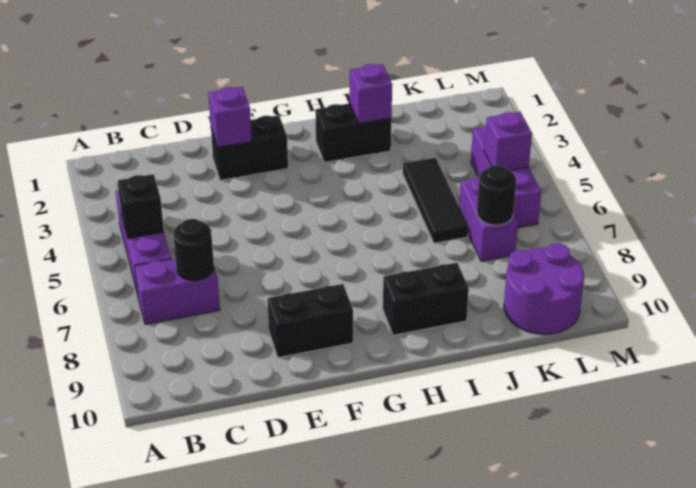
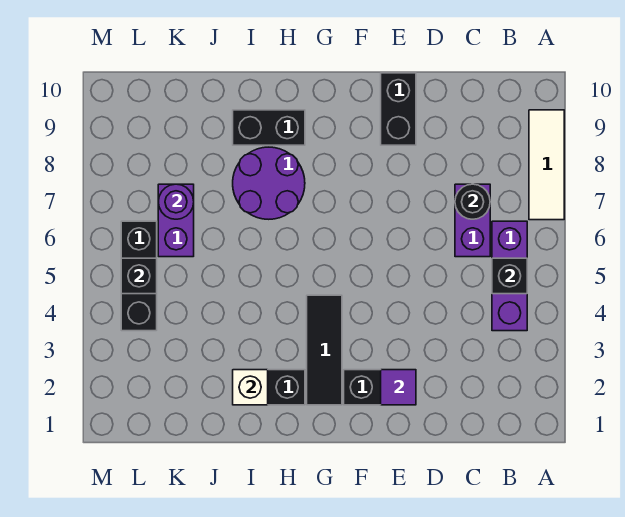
none -> white tile A7:A9 level 1
purple brick B7:C7 level 1 -> purple brick C6:C7 level 1
purple brick E2 level 2 -> purple tile E2 level 2
black brick E9:F9 level 1 -> black brick E9:E10 level 1
purple brick I2 level 2 -> white brick I2 level 2
black tile J4:J6 level 1 -> black tile G2:G4 level 1
black round brick K7 level 2 -> purple round brick K7 level 2
purple round brick K9:L10 level 1 -> purple round brick H7:I8 level 1
purple brick L4:L6 level 1 -> black brick L4:L6 level 1
purple brick L5 level 2 -> black brick L5 level 2

